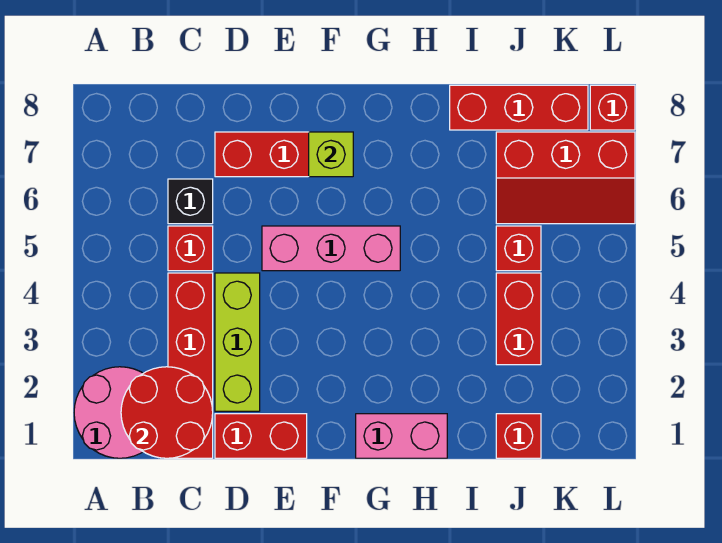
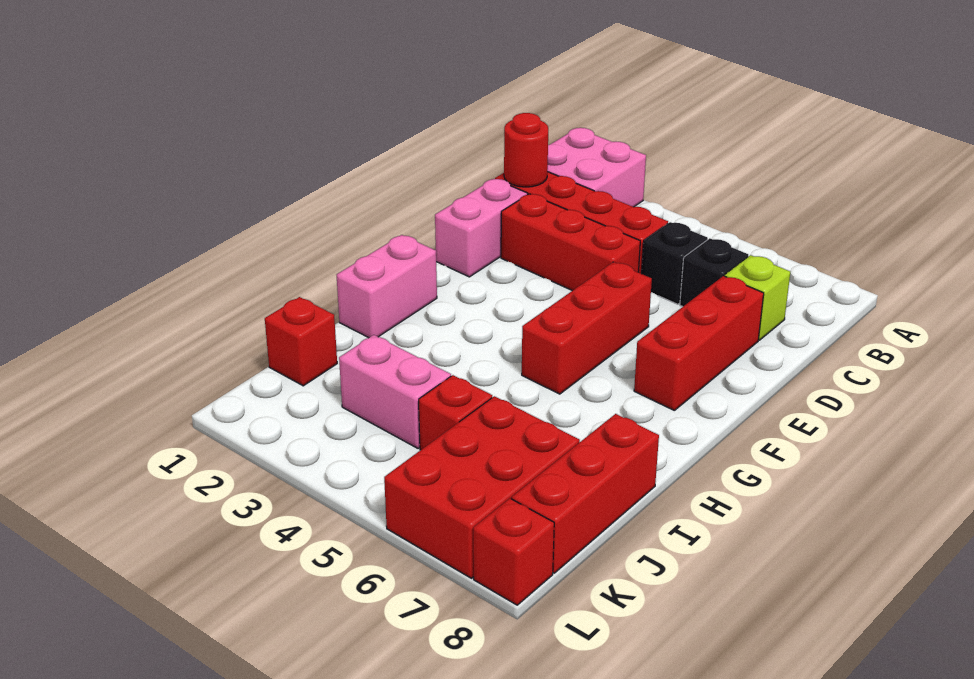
pink round brick A1:B2 level 1 -> pink brick A1:B2 level 1
red round brick B1:C2 level 2 -> red round brick C1 level 2
red brick C5 level 1 -> black brick C5 level 1
red brick D1:E1 level 1 -> pink brick D1:E1 level 1
lime brick D2:D4 level 1 -> red brick D2:D4 level 1
pink brick E5:G5 level 1 -> red brick E5:G5 level 1
lime brick F7 level 2 -> lime brick C7 level 1
red brick J3:J4 level 1 -> pink brick J3:J4 level 1
red slope J6:L7 level 1 top 7 -> red brick J6:L7 level 1

